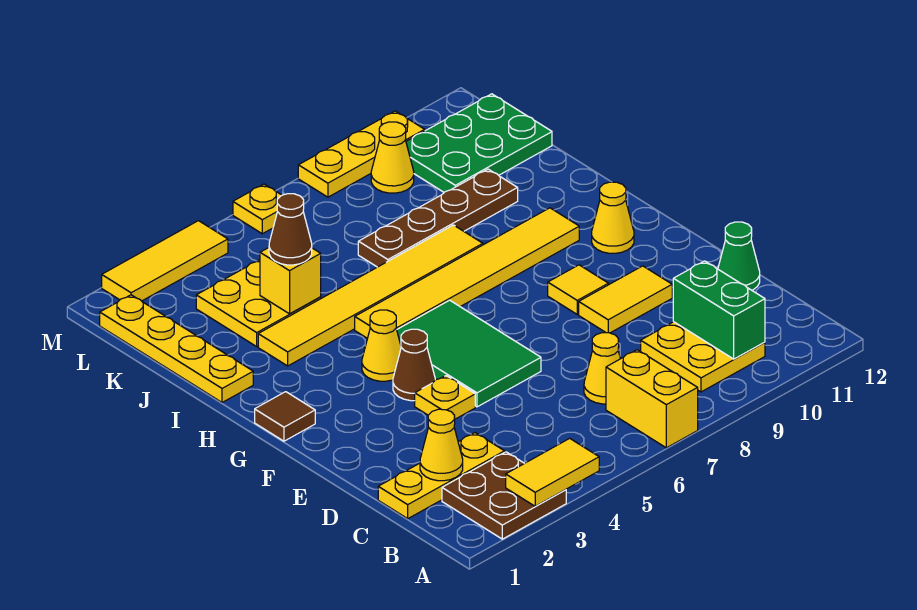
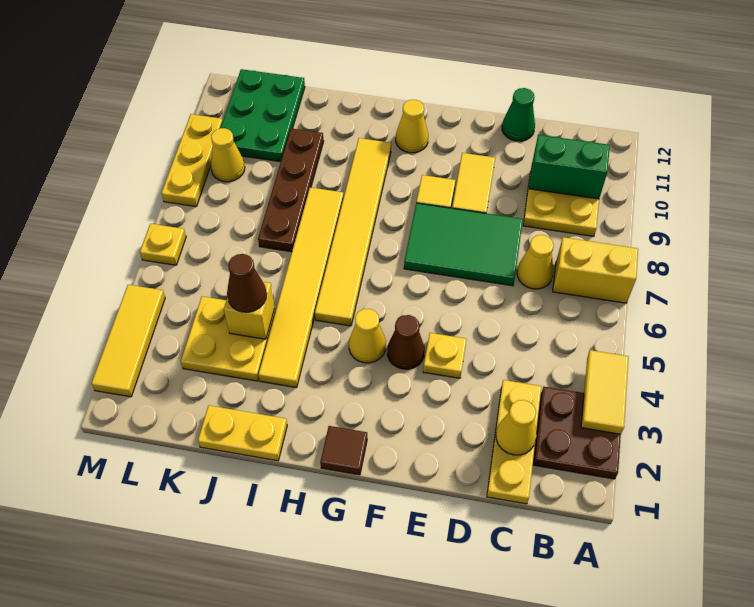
green tile E5:G6 level 1 -> green tile D7:F8 level 1
yellow plate I1:L1 level 1 -> yellow plate I1:J1 level 1

